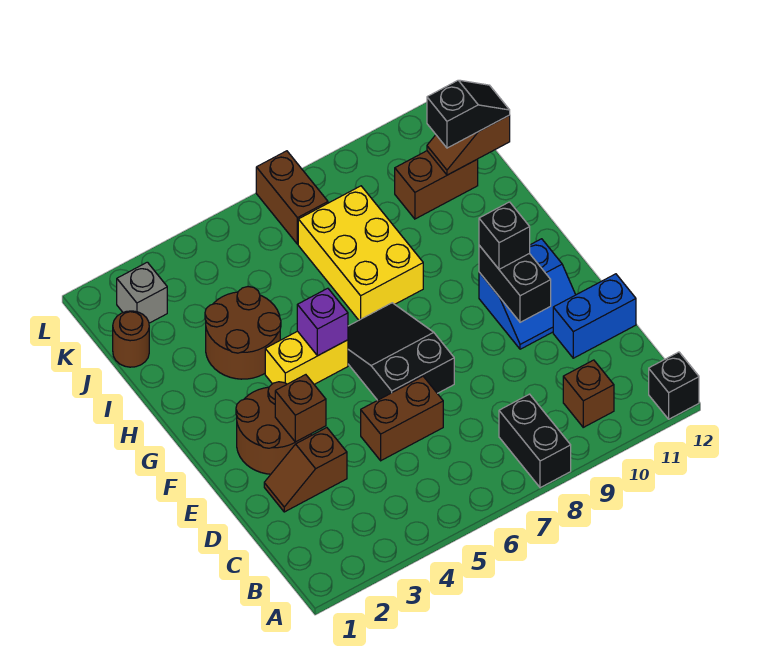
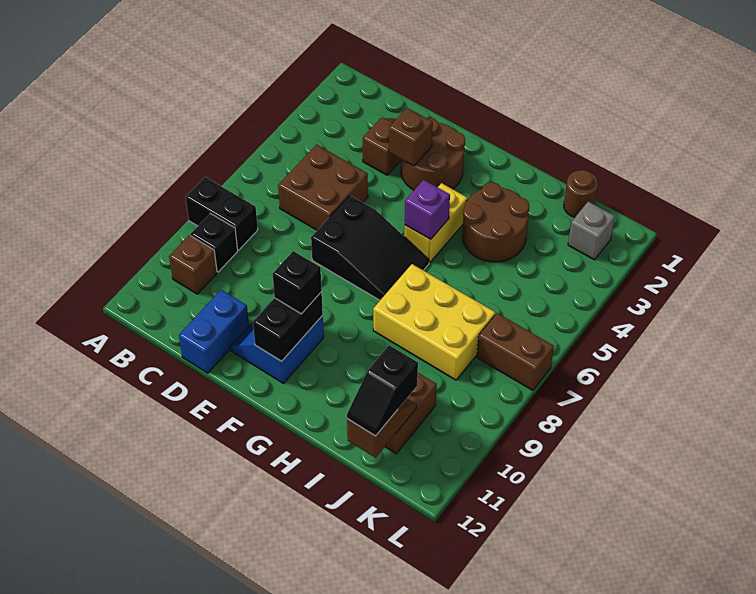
black brick A12 level 1 -> black brick B9 level 1
brown brick D5:D6 level 1 -> brown brick C5:D6 level 1
black brick E10:F10 level 2 -> black brick F10:F11 level 2

